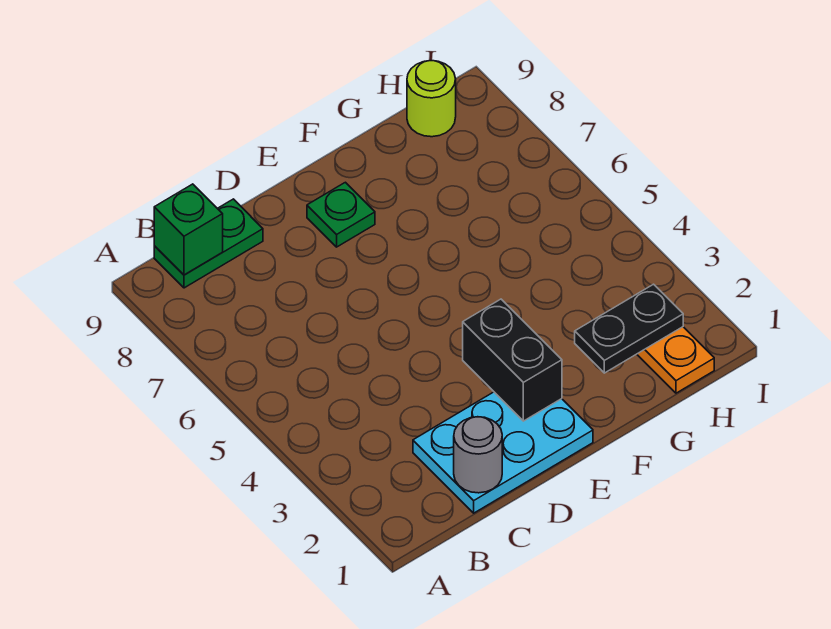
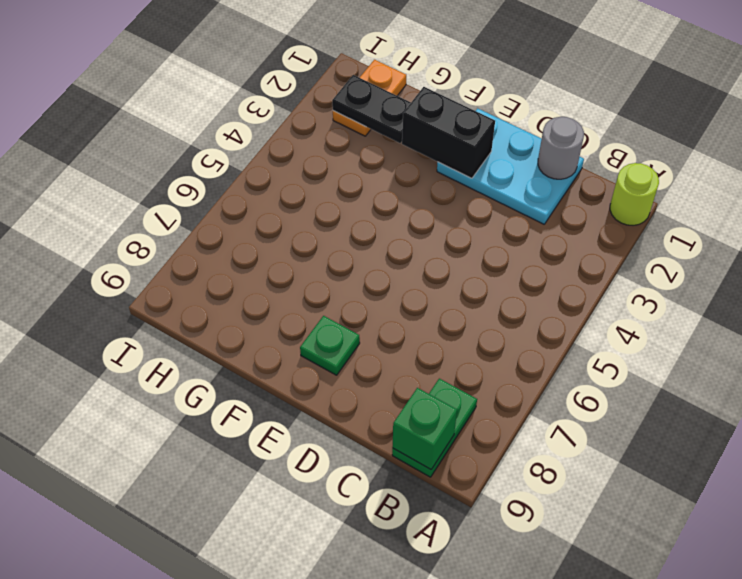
green plate B9:C9 level 1 -> green plate B8:B9 level 1
black brick E2:E3 level 2 -> black brick E2:F2 level 2
lime round brick H9 level 1 -> lime round brick A1 level 1

